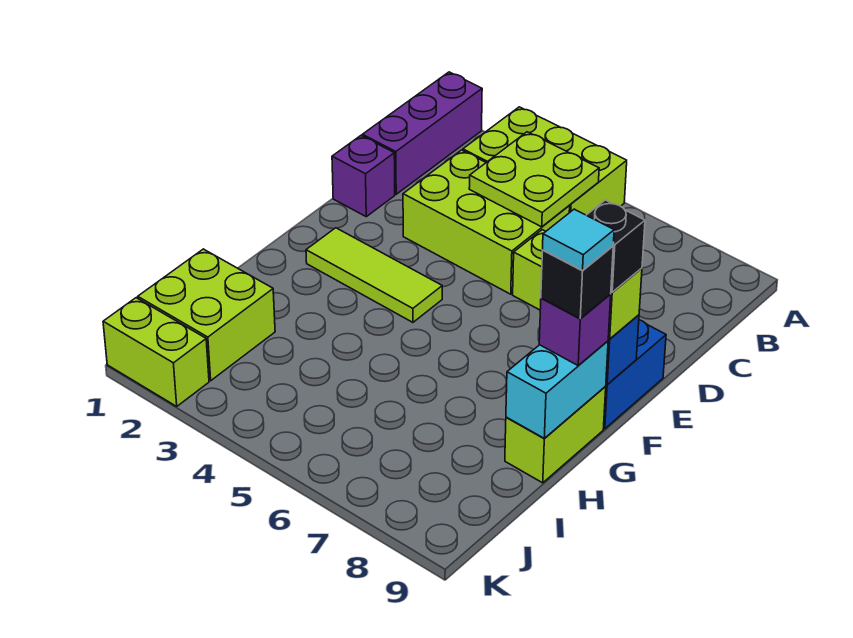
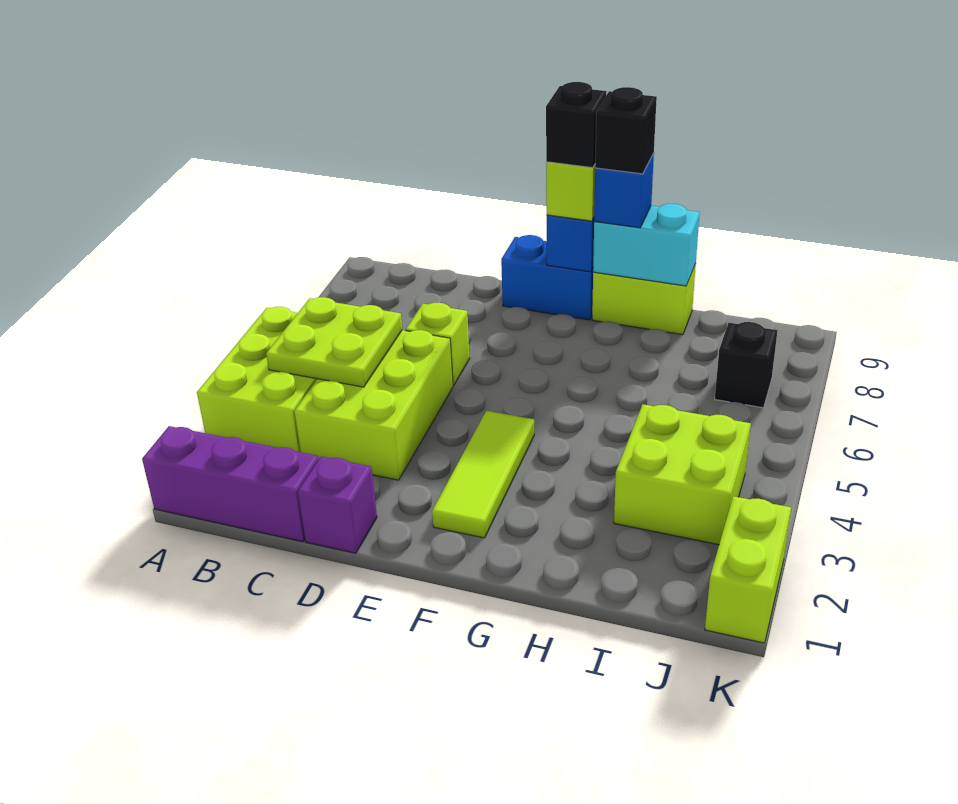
purple brick G9 level 3 -> blue brick G9 level 3
cyan tile G9 level 5 -> none
lime brick I1:J2 level 1 -> lime brick I3:J4 level 1
none -> black brick J7 level 1

